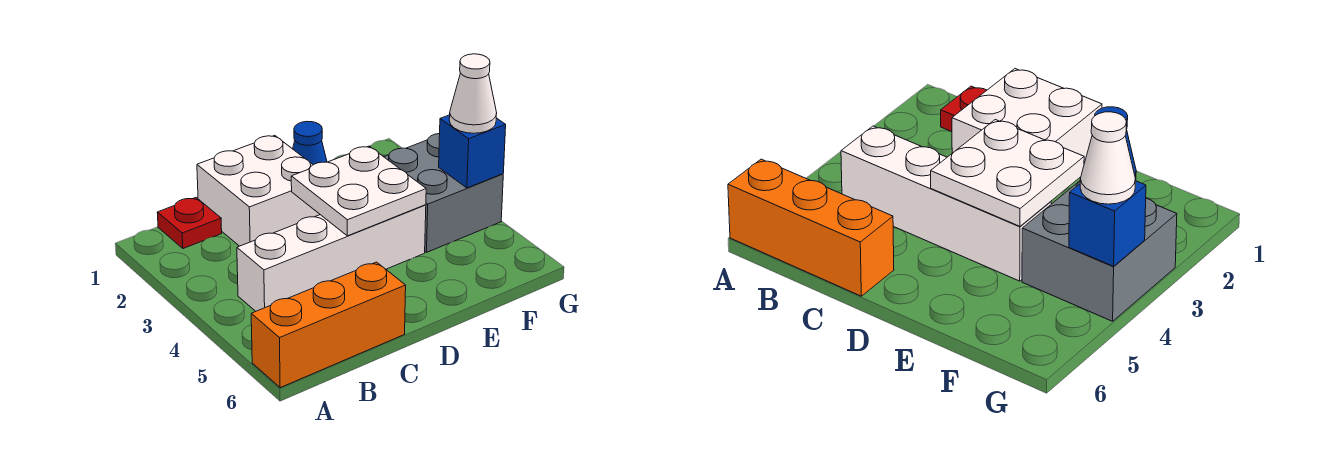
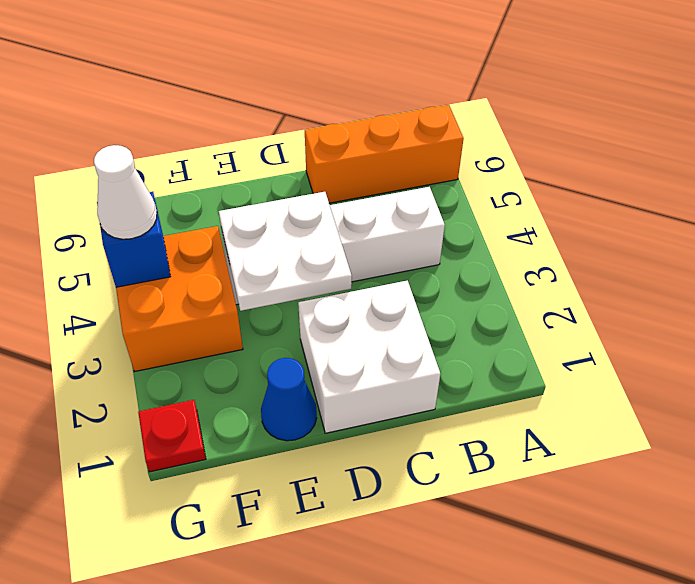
red plate B1 level 1 -> red plate G1 level 1
grey brick F3:G4 level 1 -> orange brick F3:G4 level 1

